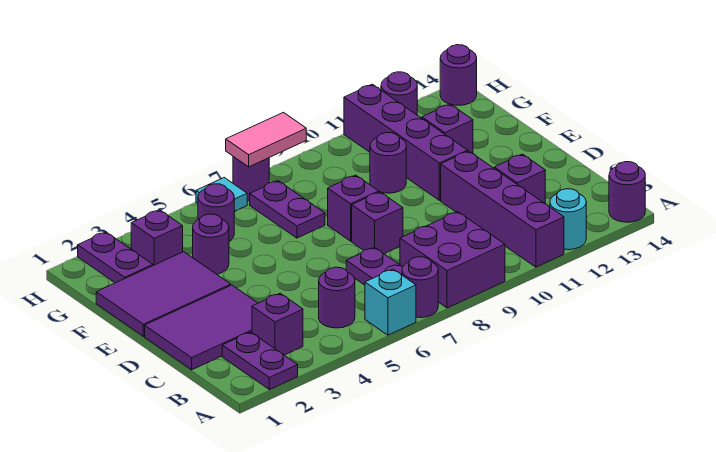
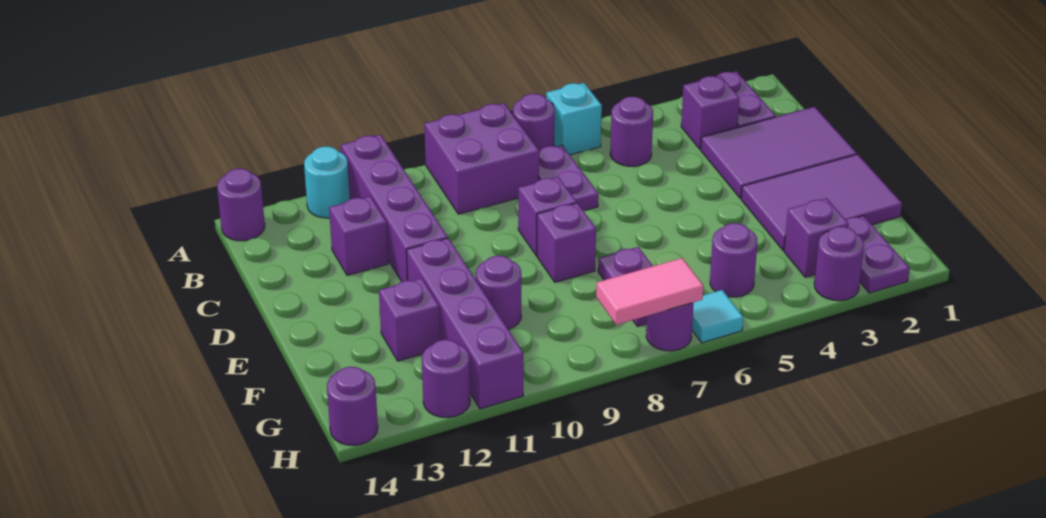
purple round brick F4 level 1 -> purple round brick H3 level 1

